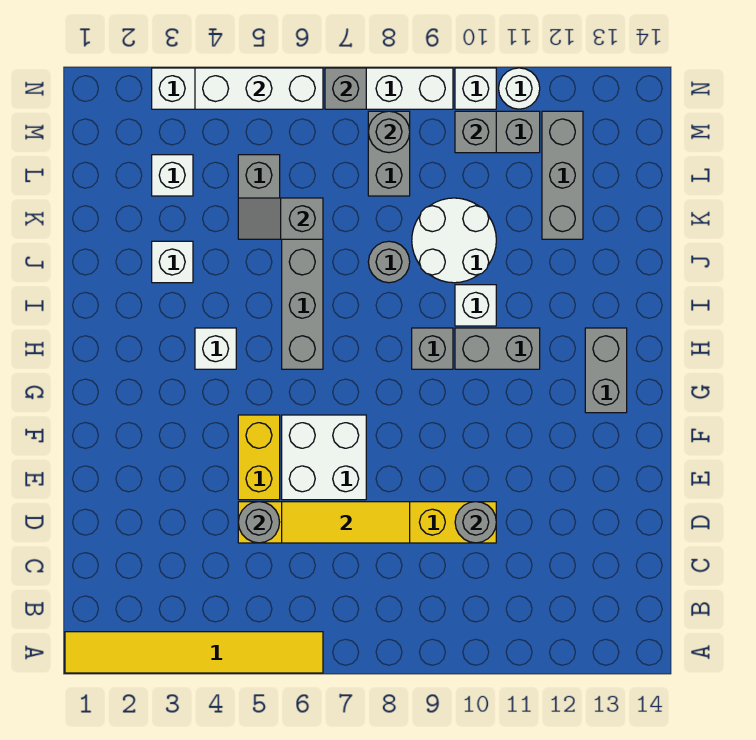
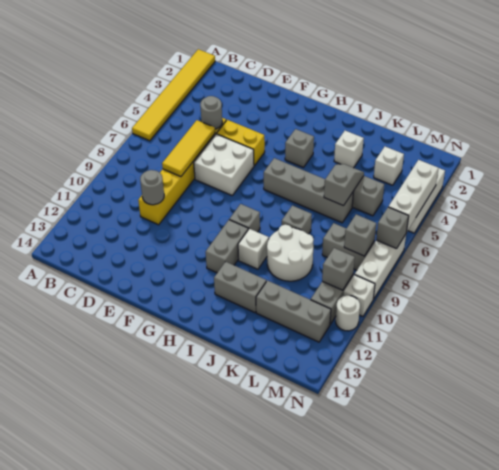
grey brick G13:H13 level 1 -> grey brick I12:J12 level 1
white brick H4 level 1 -> grey brick H4 level 1
grey round brick J8 level 1 -> grey brick J8 level 1
grey round brick M8 level 2 -> grey brick M8 level 2

